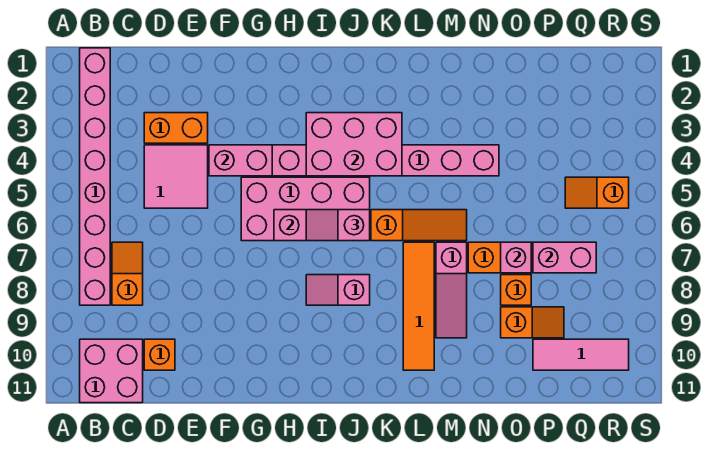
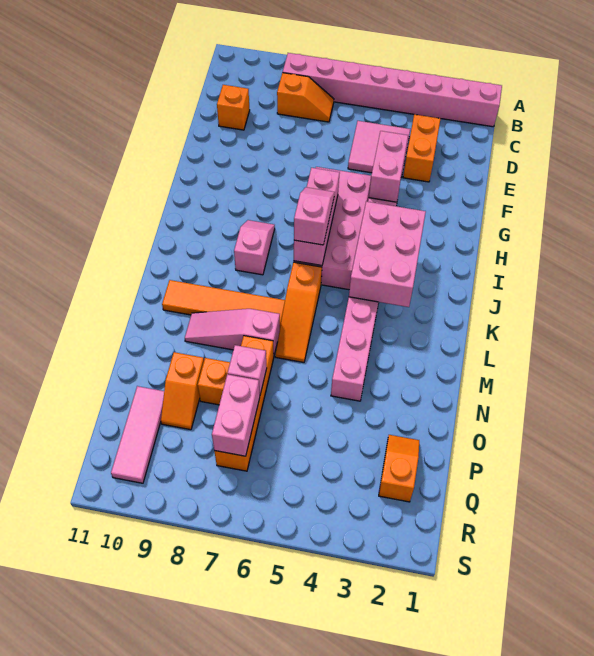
pink brick B10:C11 level 1 -> none
orange slope Q5:R5 level 1 top R -> orange slope P2:Q2 level 1 top Q

